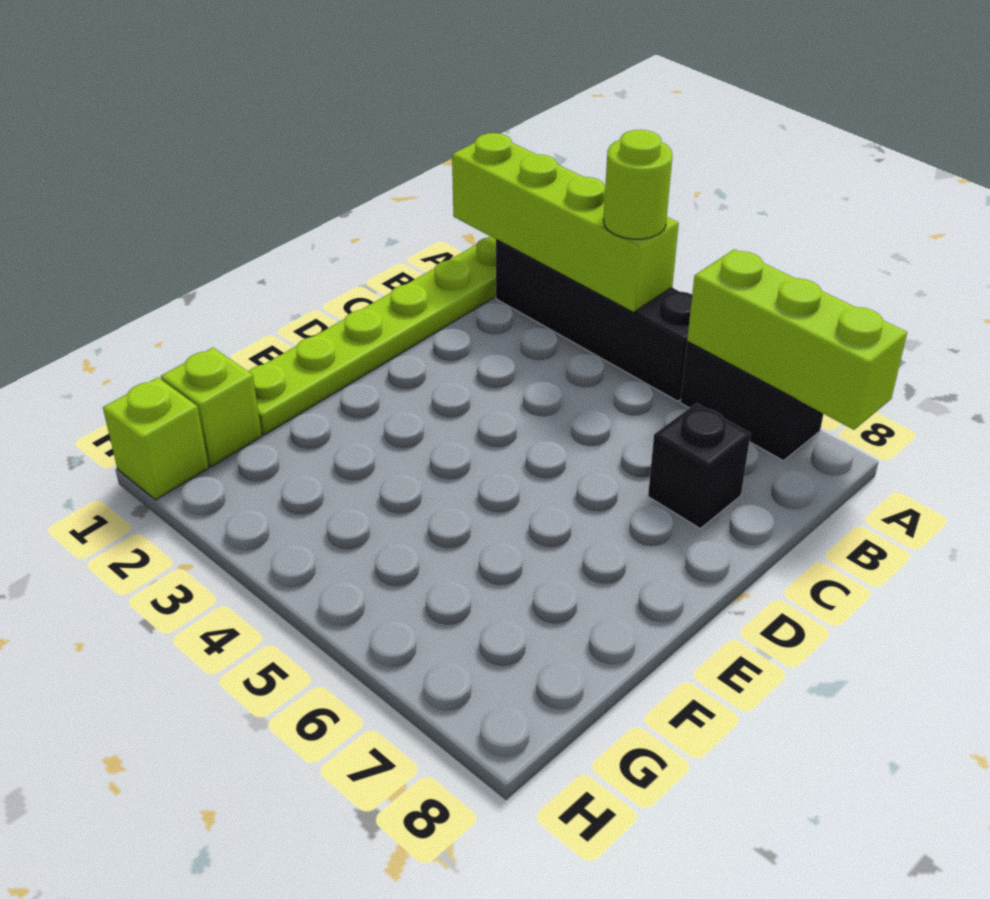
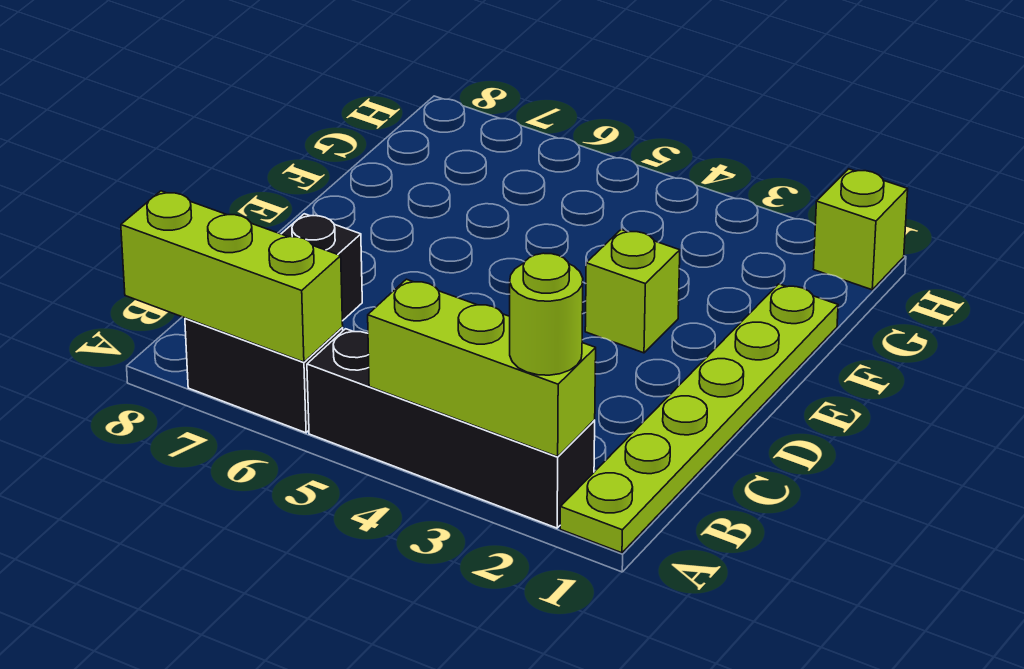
lime brick A1:A4 level 2 -> lime brick A2:A4 level 2
lime round brick A4 level 3 -> lime round brick A2 level 3
lime brick G1 level 1 -> lime brick E3 level 1

